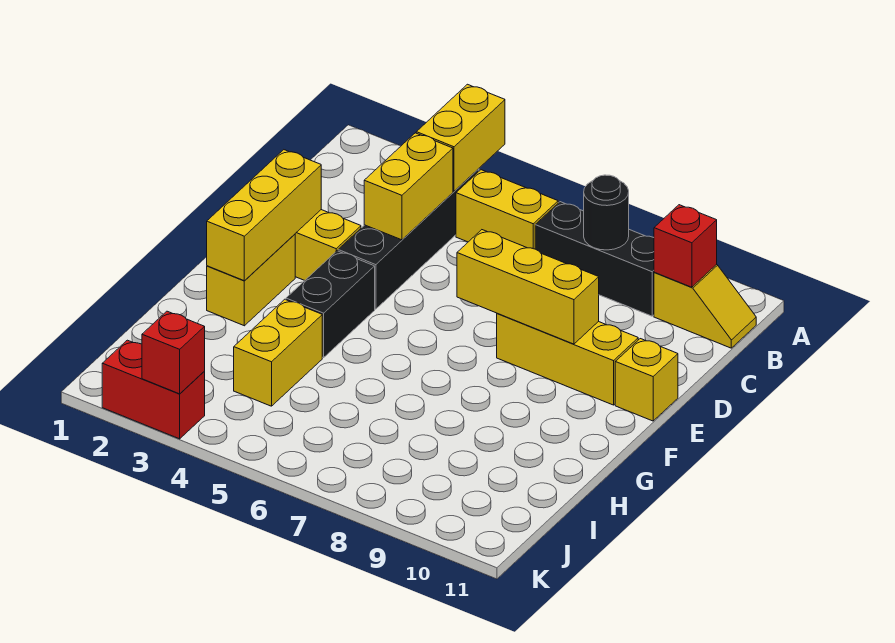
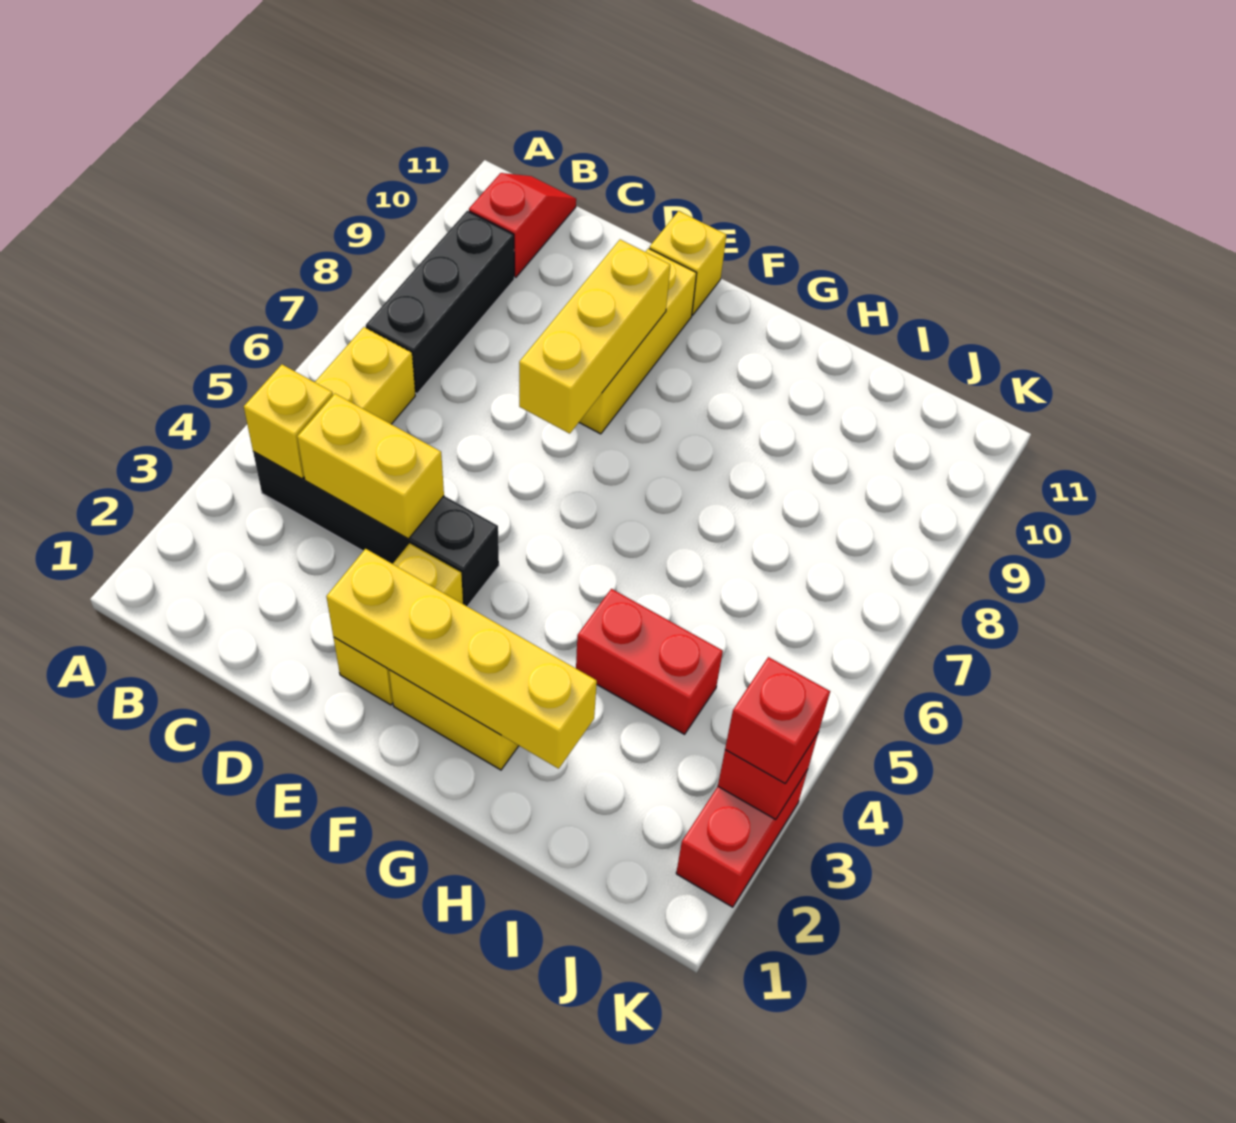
yellow brick A4:B4 level 2 -> yellow brick B4 level 2
black round brick B8 level 2 -> none
yellow slope B10:B11 level 1 top 10 -> red slope B10:B11 level 1 top 10
red brick B10 level 2 -> red brick K3 level 3
yellow brick E2:G2 level 2 -> yellow brick E2:H2 level 2
black brick F4:G4 level 1 -> none
yellow brick H4:I4 level 1 -> red brick H4:I4 level 1

